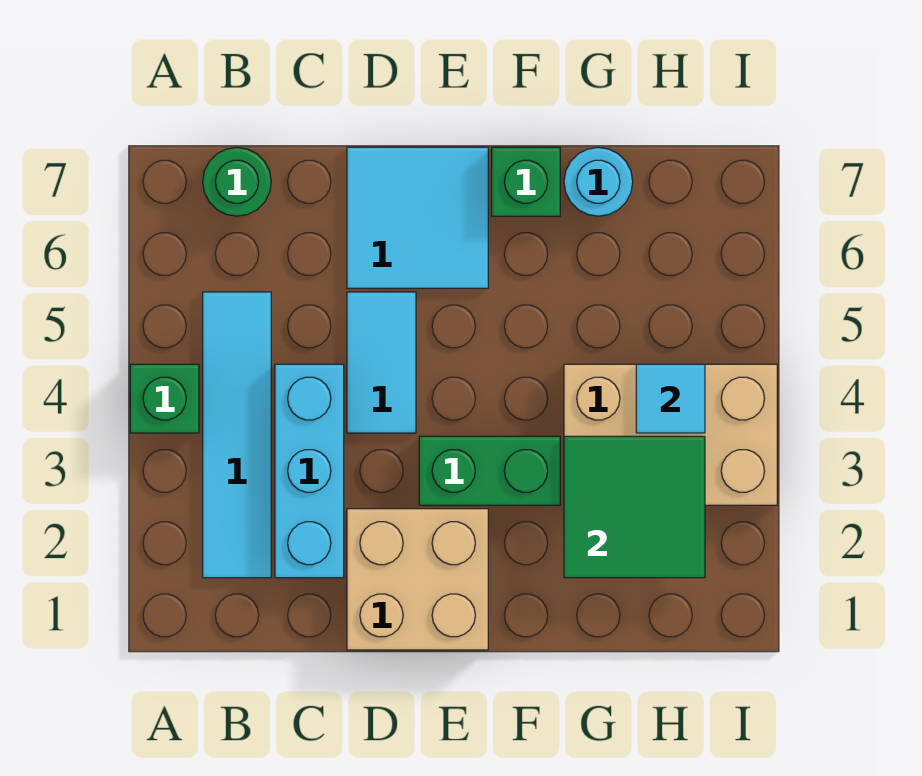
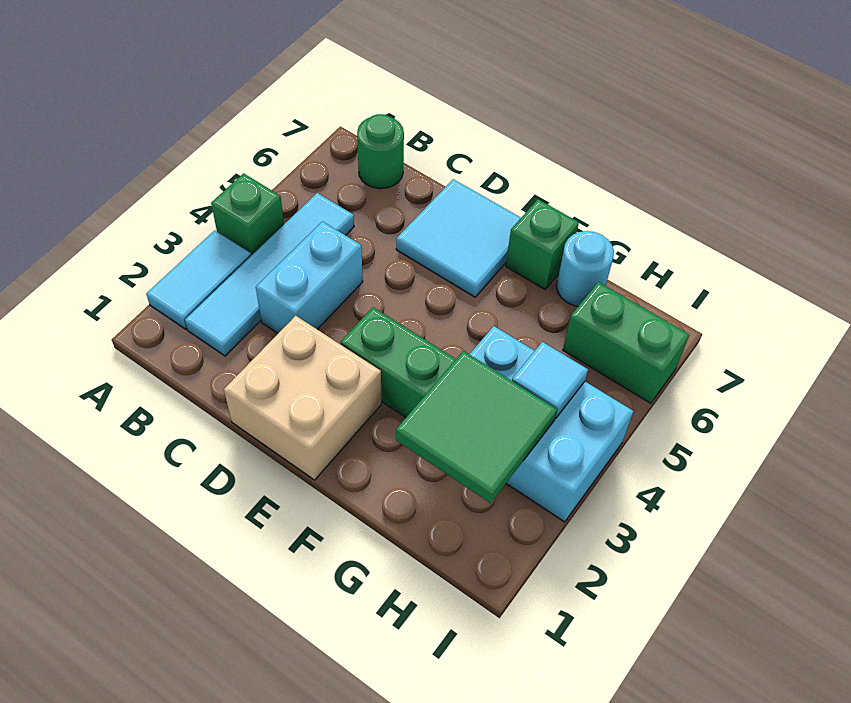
cyan brick C2:C4 level 1 -> cyan brick C3:C4 level 1
cyan tile D4:D5 level 1 -> cyan tile A2:A3 level 1
tan brick G3:I4 level 1 -> cyan brick G3:I4 level 1
none -> green brick H6:I6 level 1

